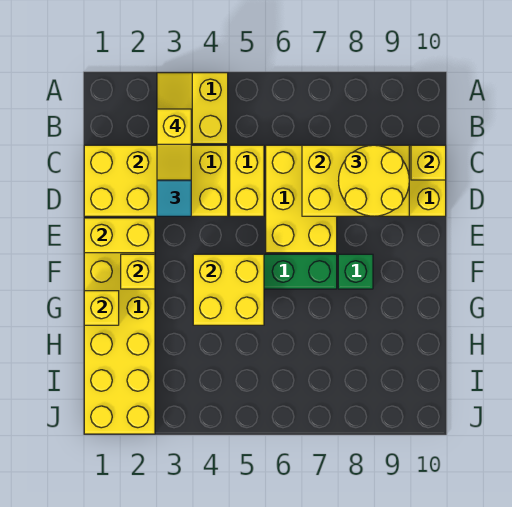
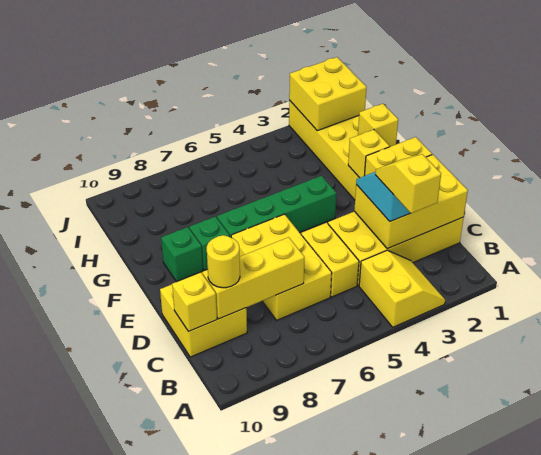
yellow brick C7:D9 level 2 -> yellow brick C7:C9 level 2
yellow round brick C8:D9 level 3 -> yellow round brick C9 level 3
yellow brick F4:G5 level 2 -> yellow brick I1:J2 level 2
none -> green brick F9 level 1

